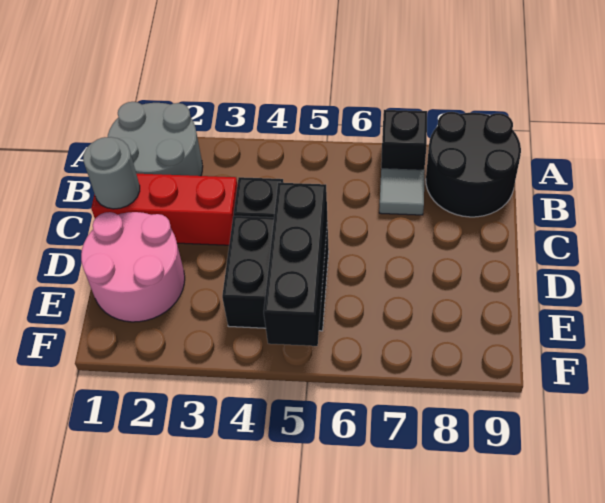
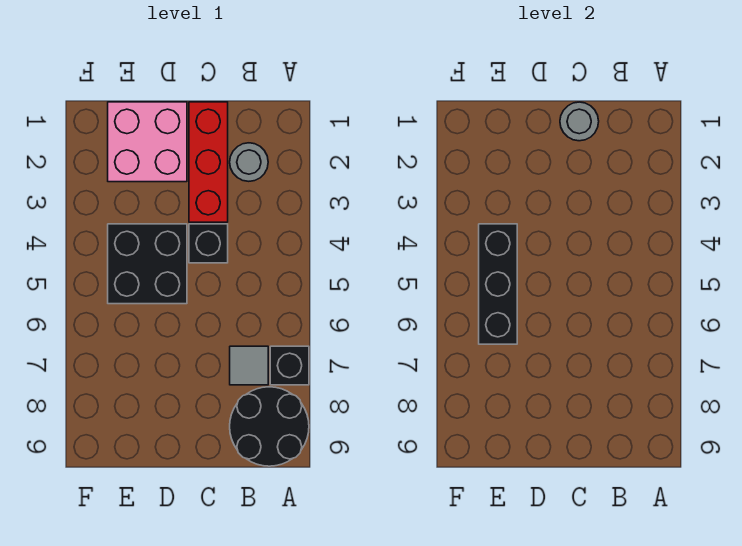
grey round brick A1:B2 level 1 -> grey round brick B2 level 1
pink round brick D1:E2 level 1 -> pink brick D1:E2 level 1
black brick D5:F5 level 2 -> black brick E4:E6 level 2

